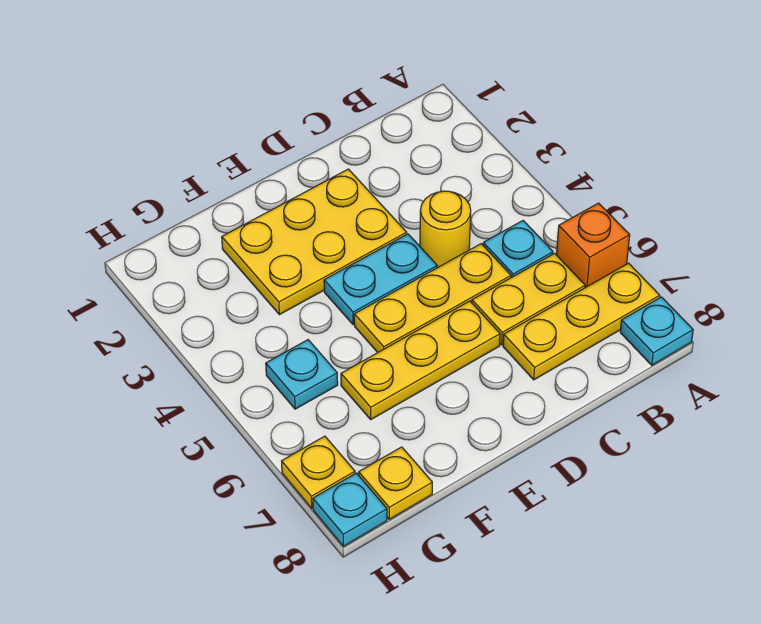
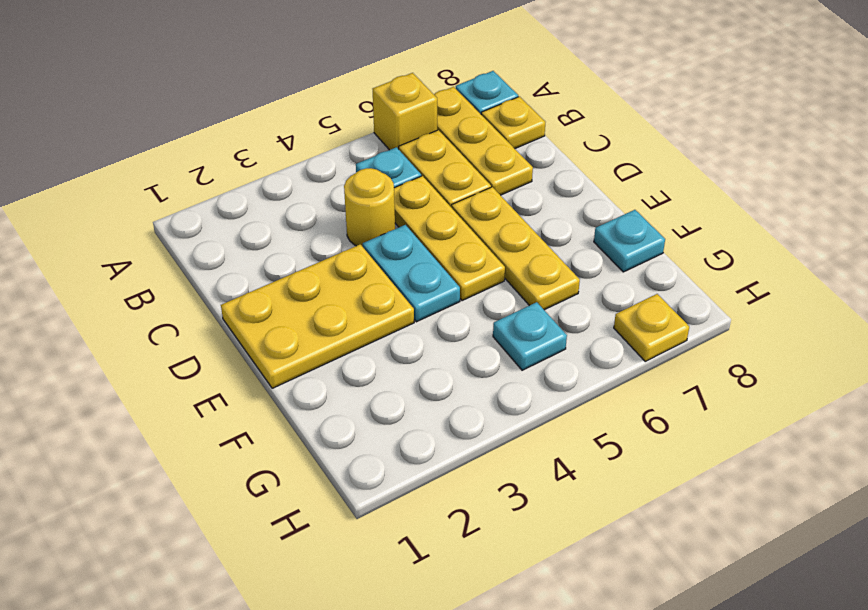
orange brick A6 level 1 -> yellow brick A6 level 1
yellow plate D2:F3 level 1 -> yellow plate D1:E3 level 1
yellow plate G8 level 1 -> yellow plate B8 level 1
cyan plate H8 level 1 -> cyan plate F8 level 1

